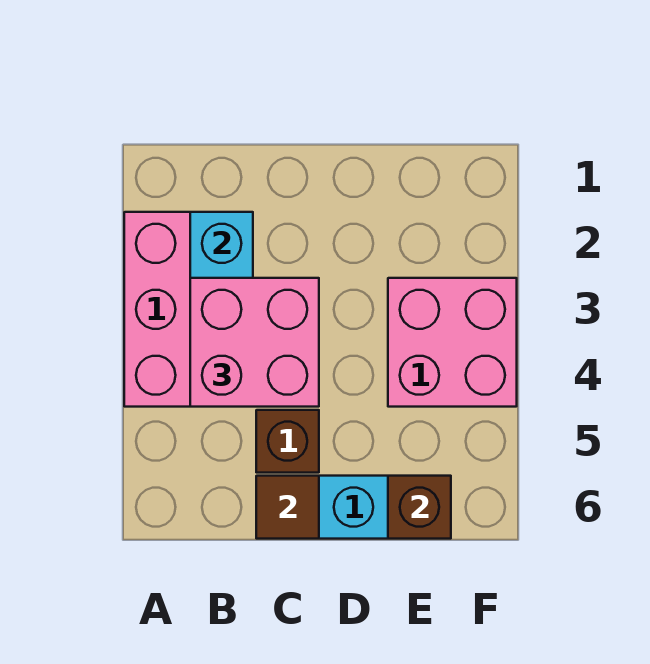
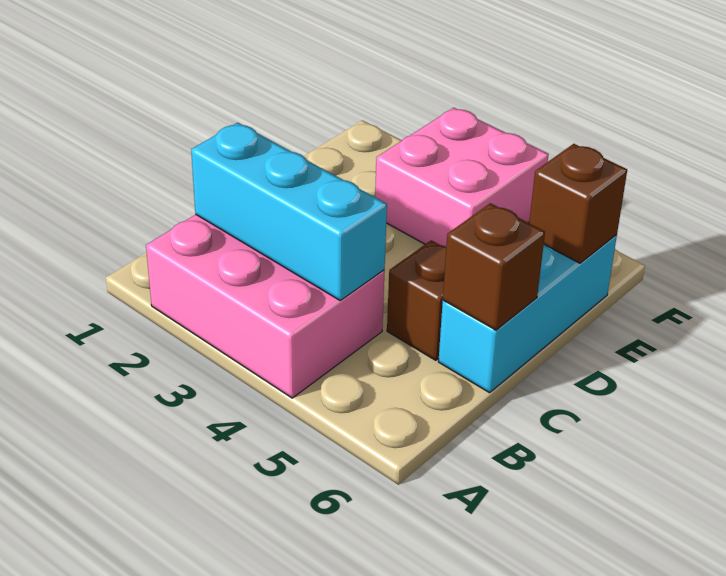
pink brick B3:C4 level 3 -> none
brown tile C6 level 2 -> brown brick C6 level 2

